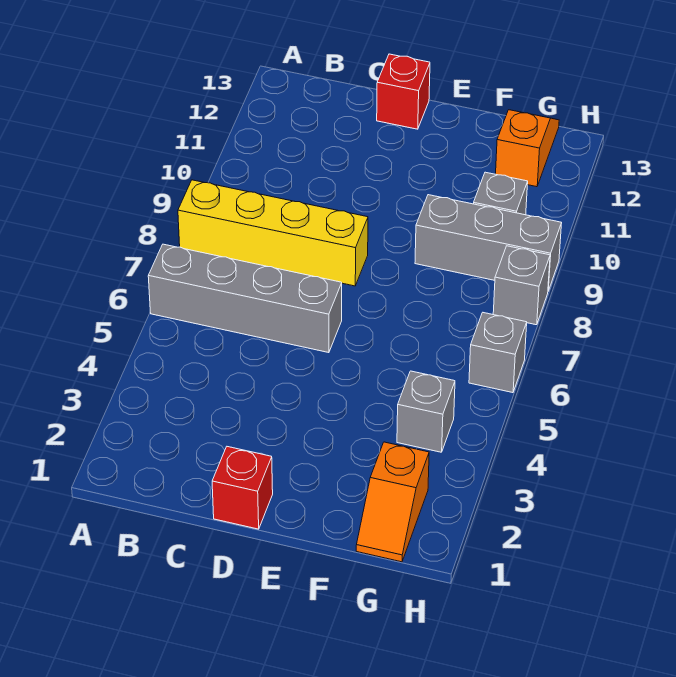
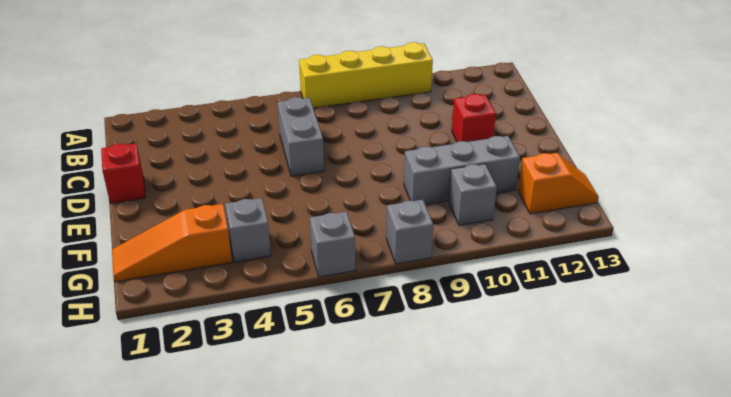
grey brick A6:D6 level 1 -> grey brick C6:D6 level 1
yellow brick A8:D8 level 1 -> yellow brick A7:A10 level 1
red brick D13 level 1 -> red brick D11 level 1
grey brick F9:H9 level 1 -> grey brick F9:F11 level 1
orange slope G1:G2 level 1 top 2 -> orange slope G1:G3 level 1 top 3

